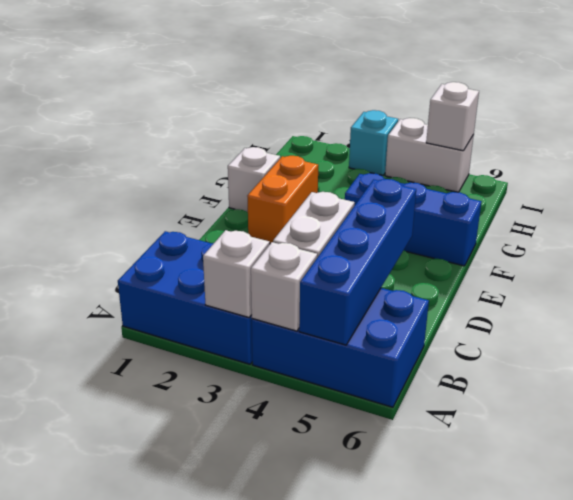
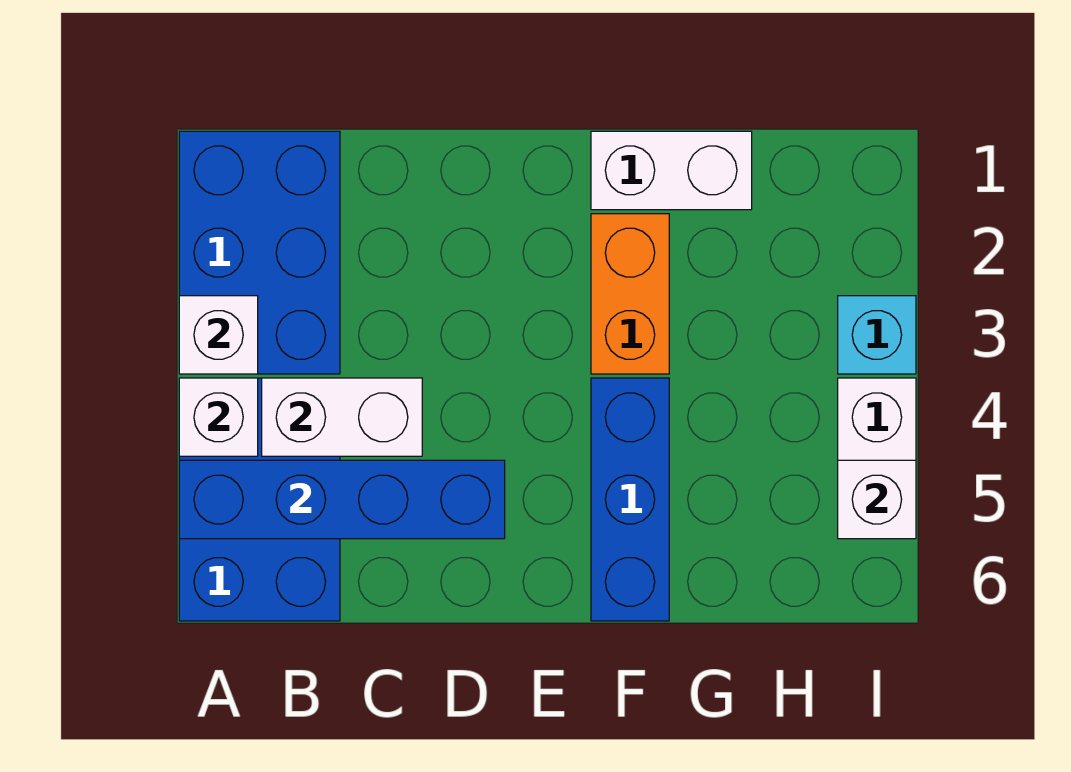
orange brick E2:F2 level 1 -> orange brick F2:F3 level 1
white brick F1 level 1 -> white brick F1:G1 level 1

